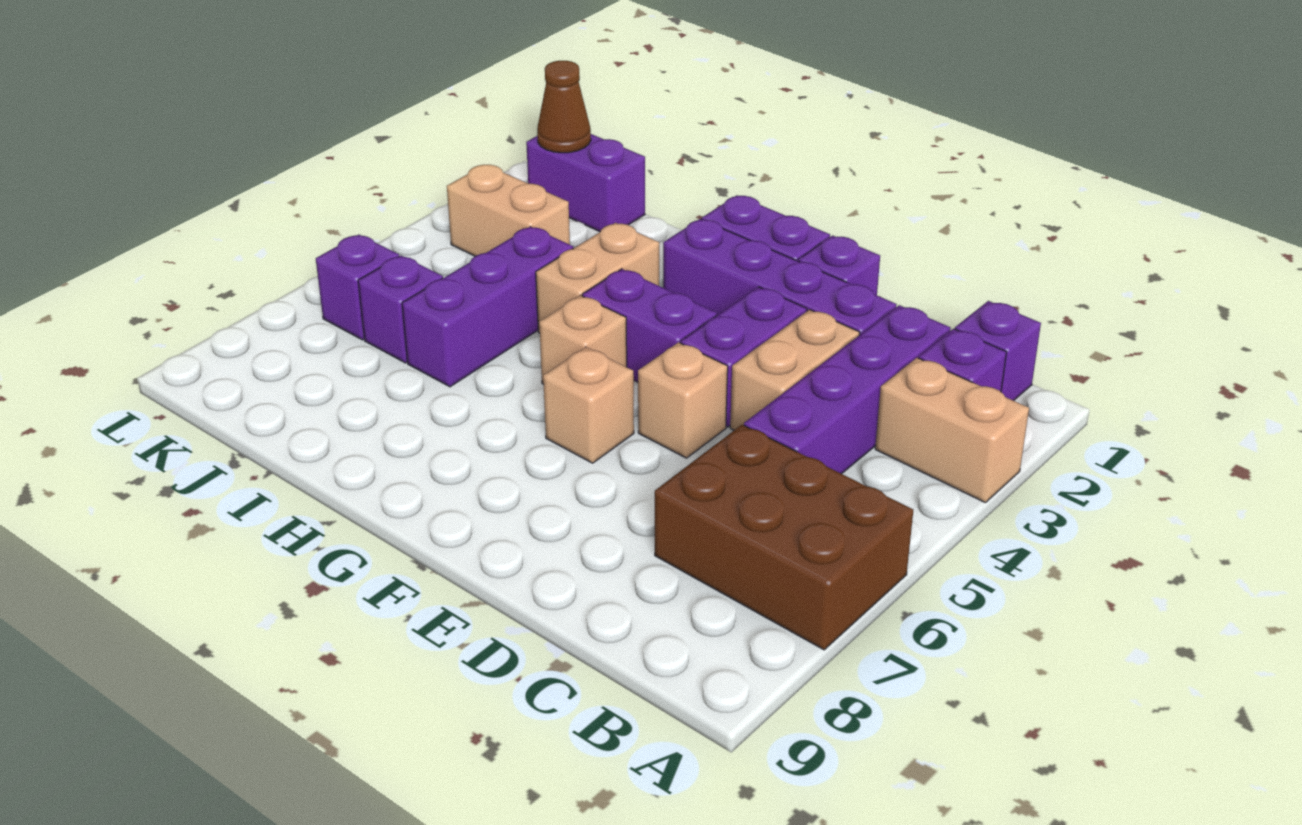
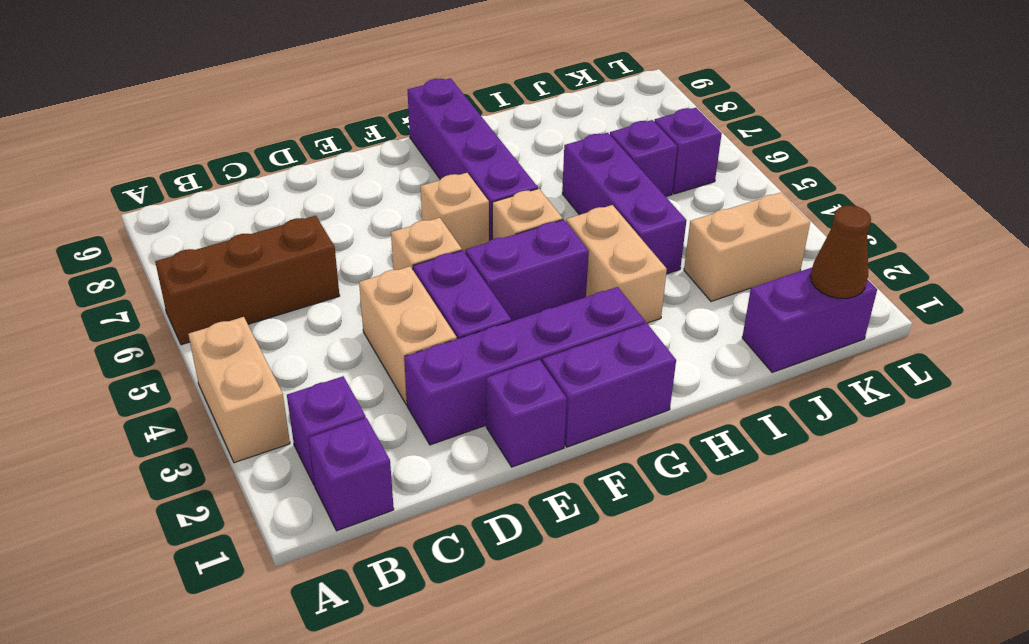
tan brick A3:B3 level 1 -> tan brick A3:A4 level 1
brown brick A6:C7 level 1 -> brown brick A6:C6 level 1
purple brick C2:C5 level 1 -> purple brick G6:G9 level 1

